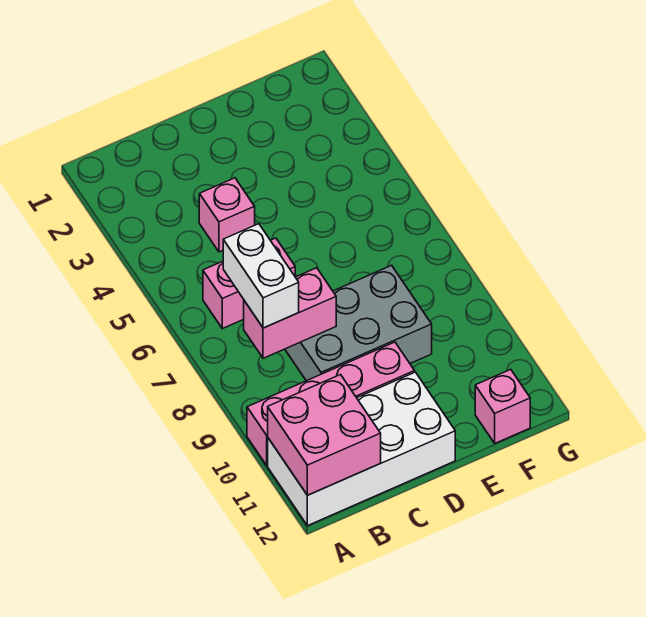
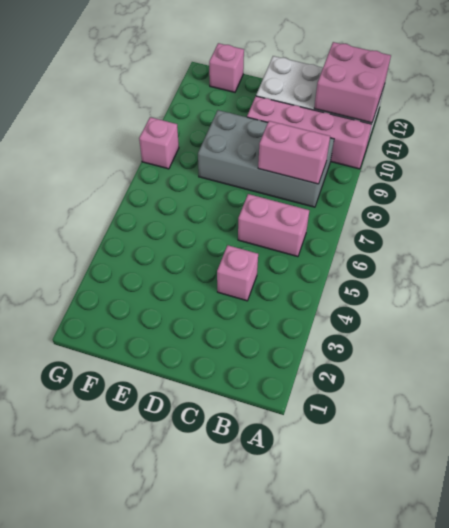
white brick B7:B8 level 3 -> none
grey brick C8:E9 level 1 -> grey brick B8:E9 level 1
none -> pink brick G8 level 1

